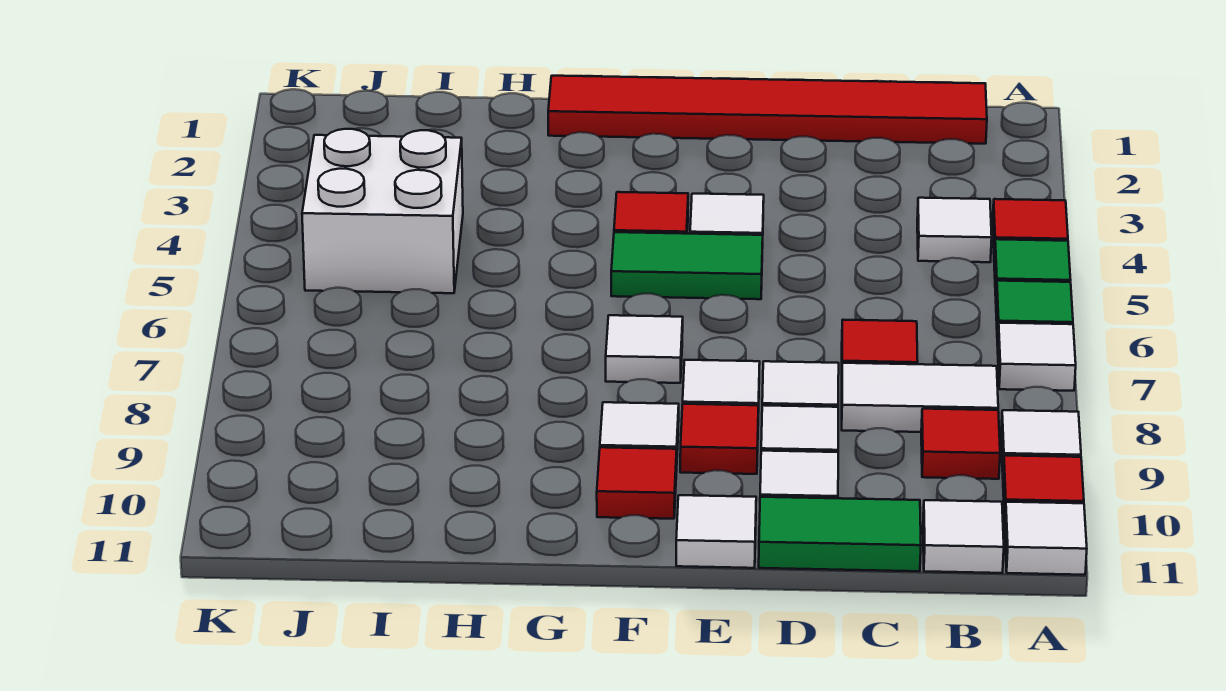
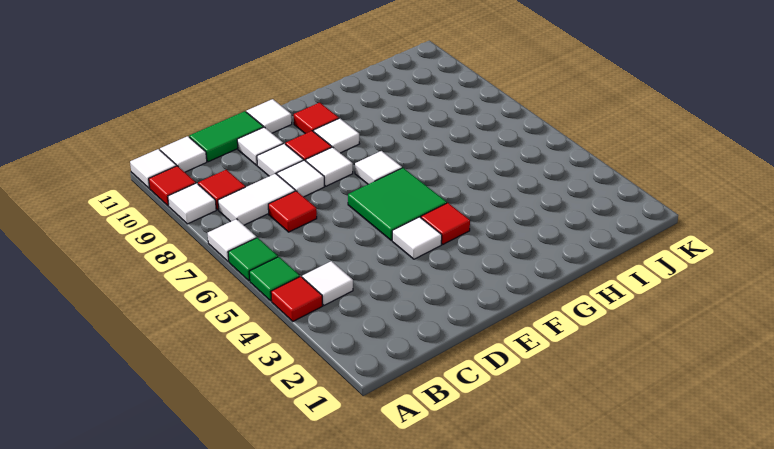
red tile B1:G1 level 1 -> none
green tile E5:F5 level 1 -> green tile E5:F6 level 1
white brick I4:J5 level 1 -> none

